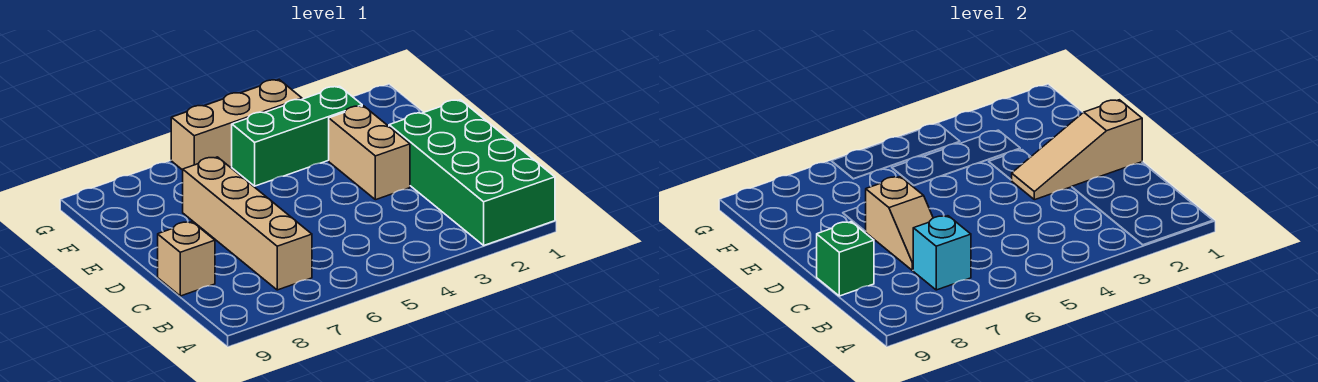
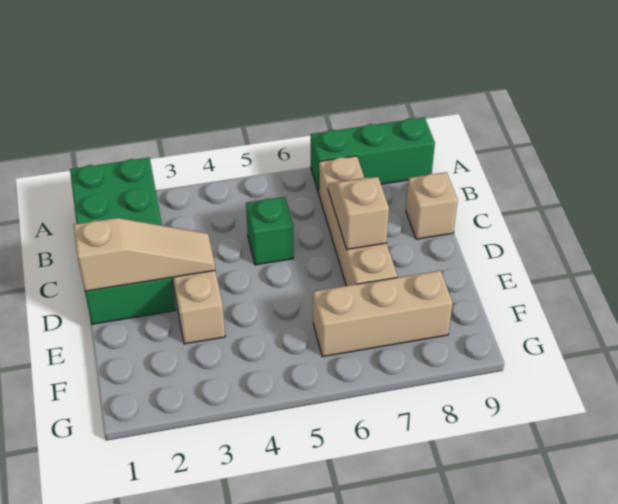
cyan brick B7 level 2 -> none
green brick C9 level 2 -> green brick C5 level 1
green brick F3:F5 level 1 -> green brick A7:A9 level 1
tan brick G4:G6 level 1 -> tan brick F6:F8 level 1

